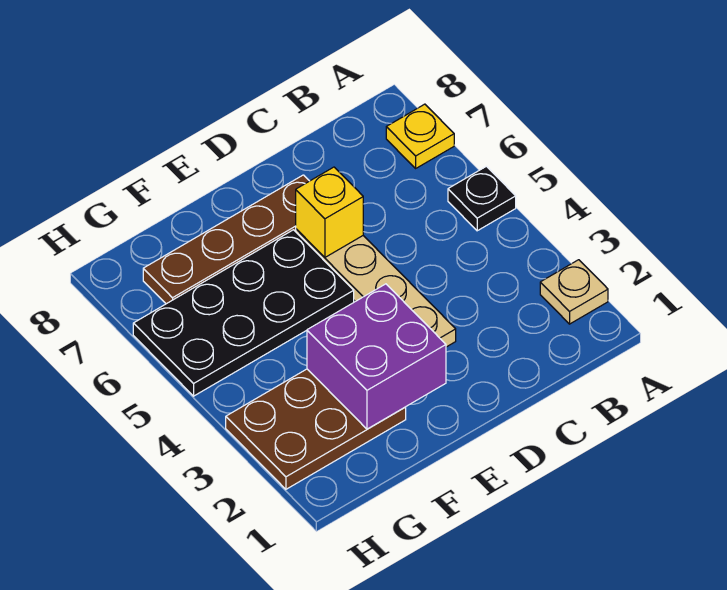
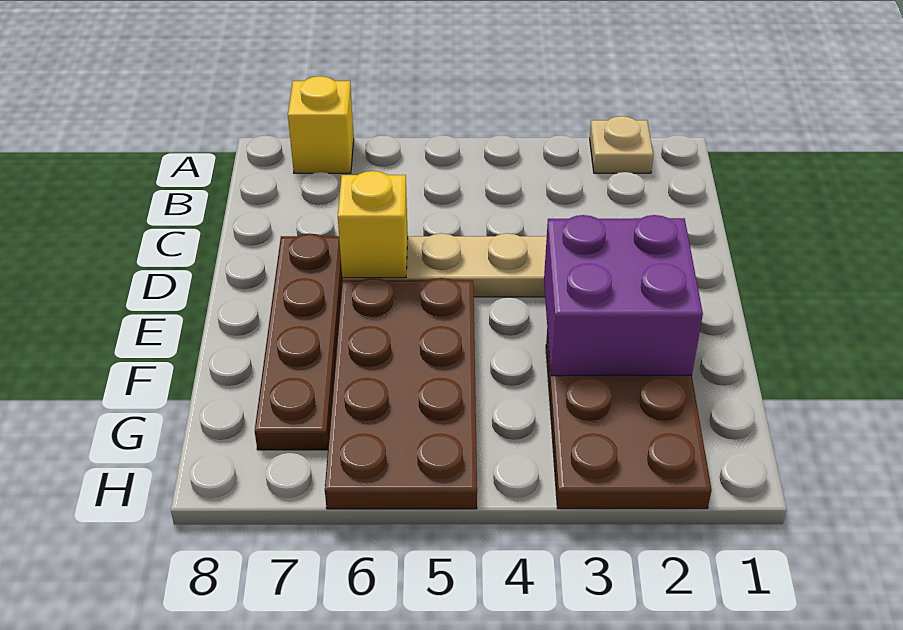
black plate A5 level 1 -> none
yellow plate A7 level 1 -> yellow brick A7 level 1
black plate E5:H6 level 1 -> brown plate E5:H6 level 1

